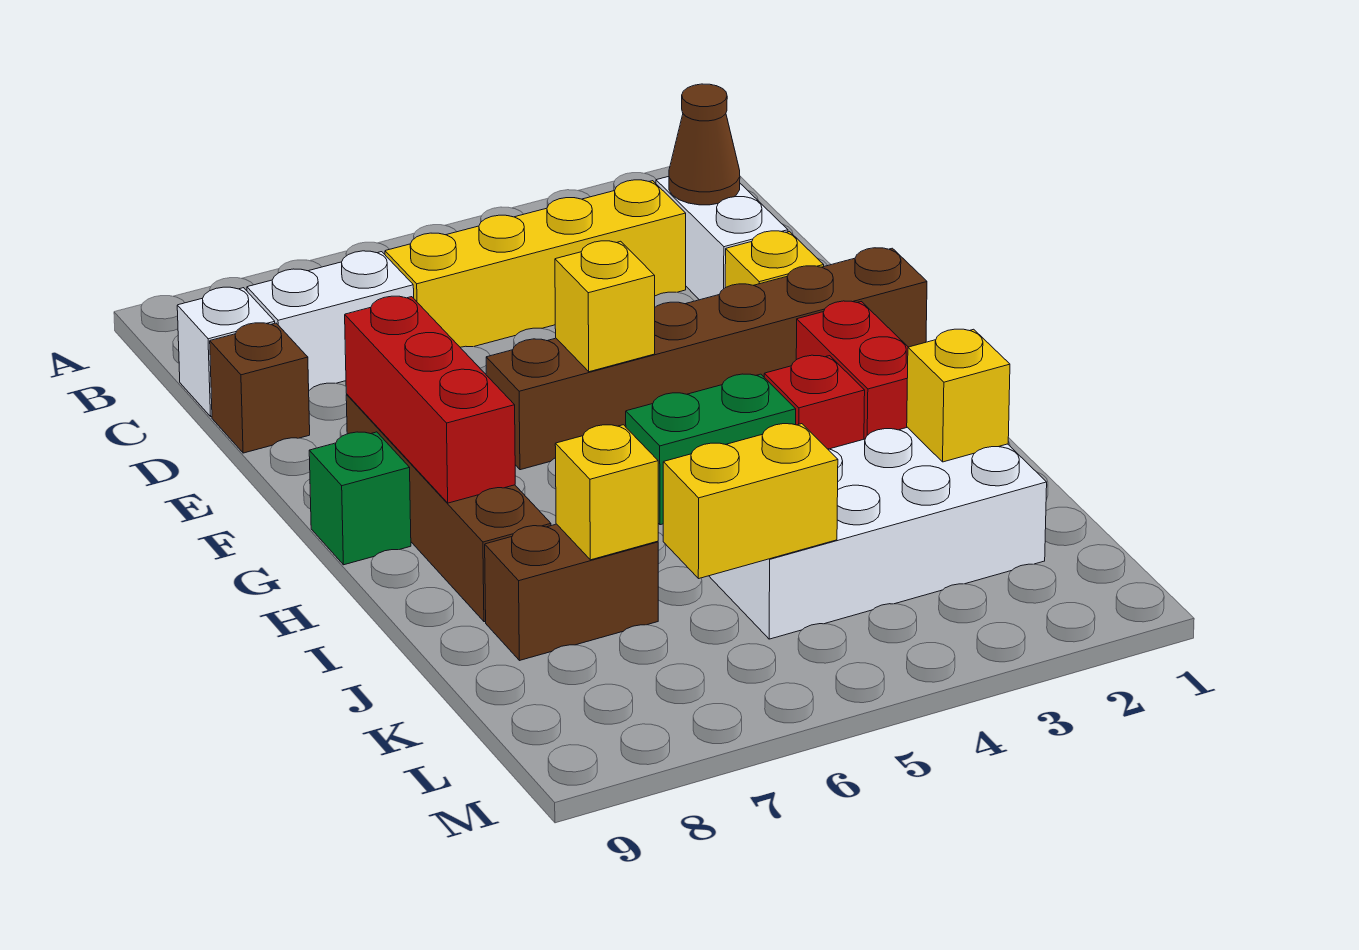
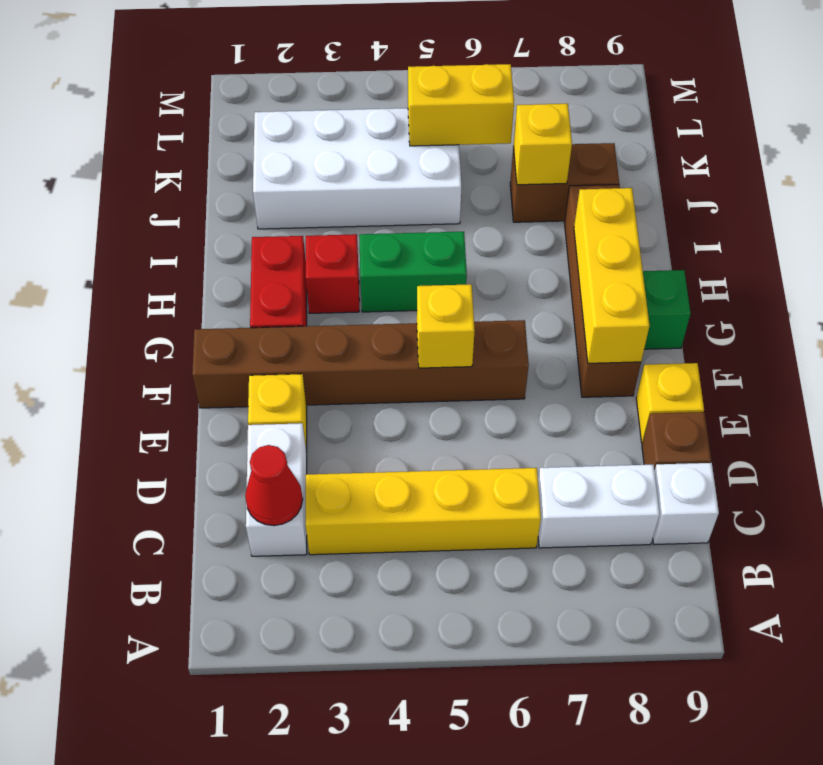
brown cone C2 level 2 -> red cone C2 level 2
red brick F8:H8 level 2 -> yellow brick F8:H8 level 2
yellow brick J2 level 2 -> yellow brick E9 level 1

